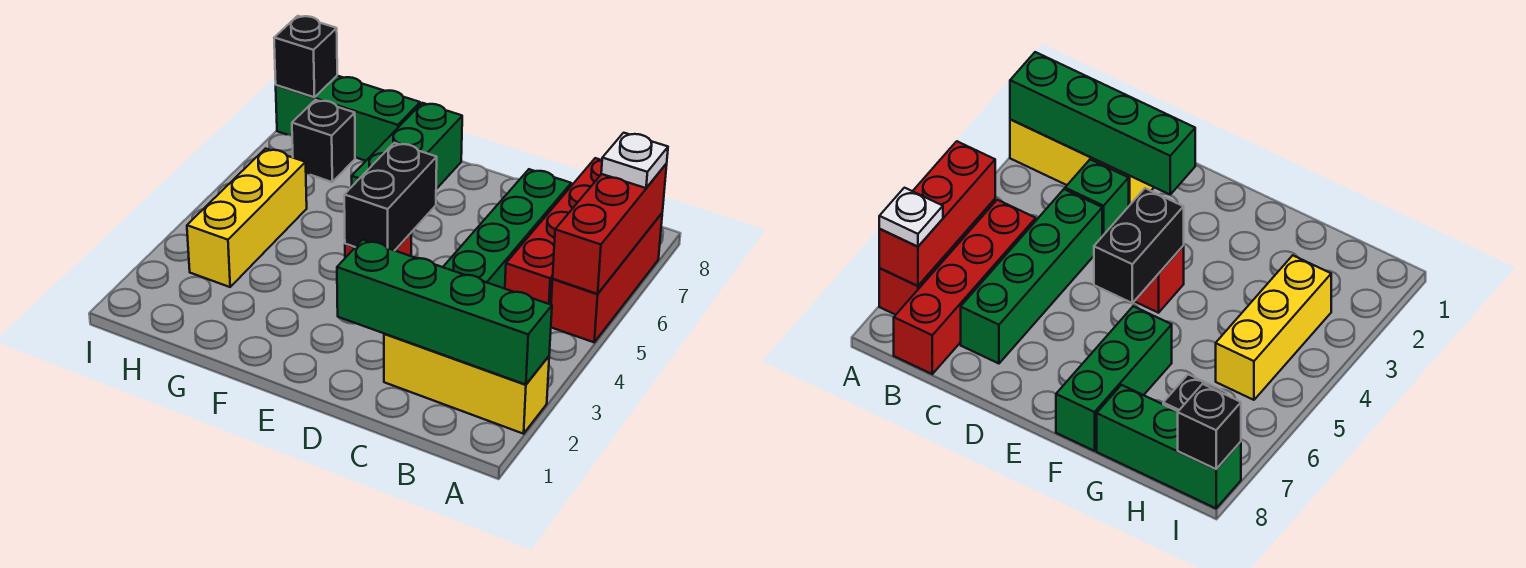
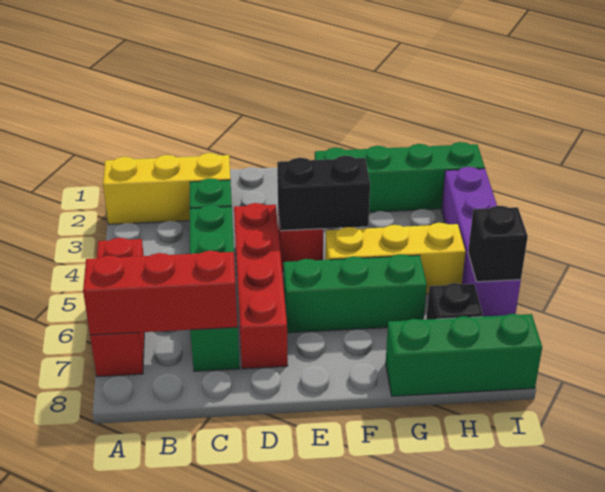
green brick A2:D2 level 2 -> green brick F2:I2 level 1
red brick A5:A7 level 2 -> red brick A7:C7 level 2
white plate A7 level 3 -> none
red brick B5:B8 level 1 -> red brick D4:D7 level 1
black brick E4:E5 level 2 -> black brick E4:F4 level 2
green brick F6:F8 level 1 -> green brick E6:G6 level 1
yellow brick H3:H5 level 1 -> yellow brick F5:H5 level 1
none -> purple brick I3:I6 level 1
black brick I8 level 2 -> black brick I6 level 2

